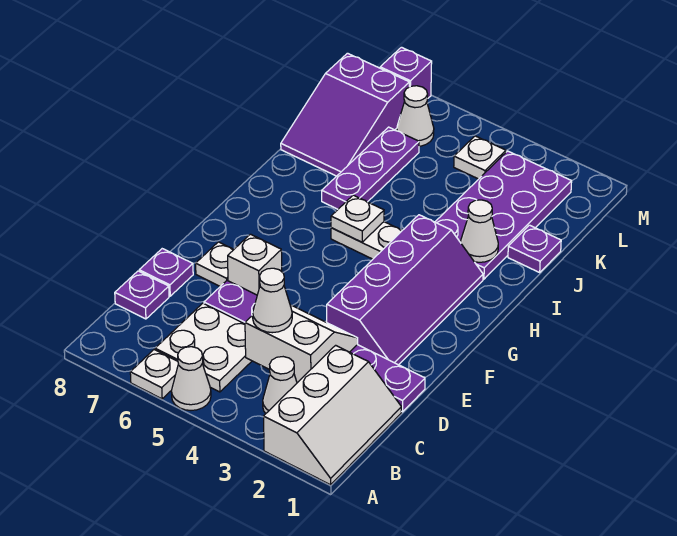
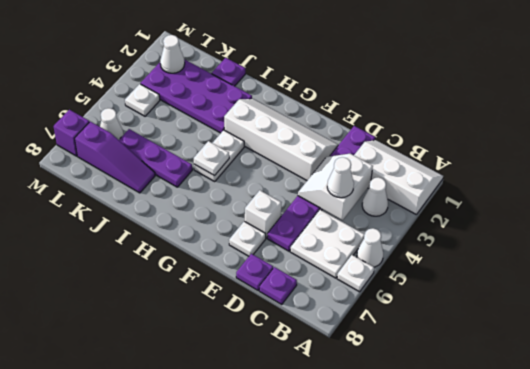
purple slope E2:H3 level 1 top 3 -> white slope E2:H3 level 1 top 3
white cone I2 level 2 -> white cone L2 level 2
purple slope J7:L8 level 1 top L -> purple slope J7:L7 level 1 top L

